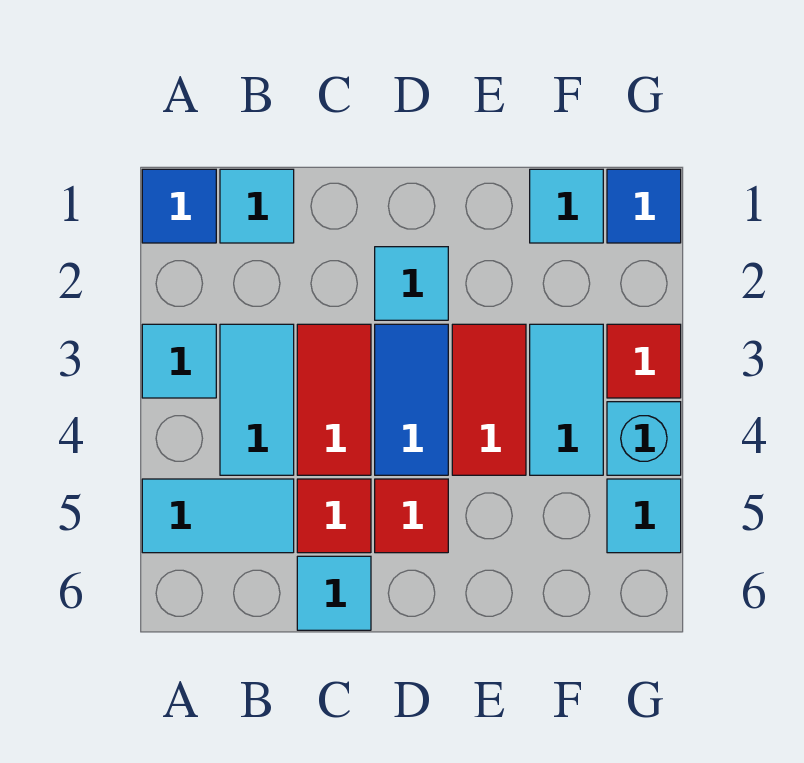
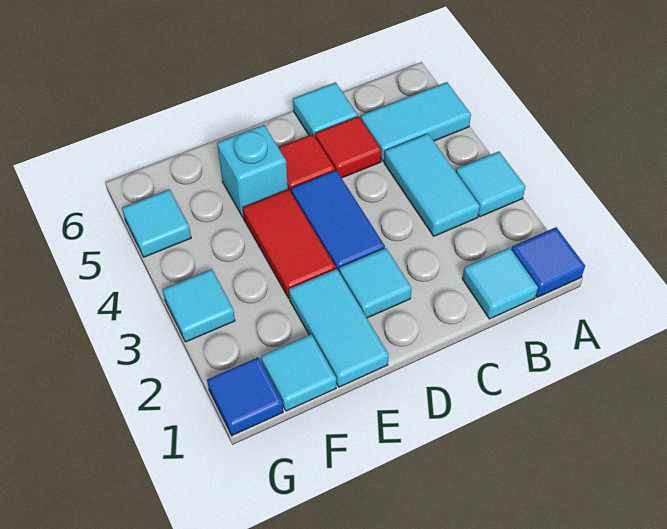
red tile C3:C4 level 1 -> none
cyan tile F3:F4 level 1 -> cyan tile E1:E2 level 1
red tile G3 level 1 -> cyan tile G3 level 1
cyan brick G4 level 1 -> cyan brick E5 level 1

